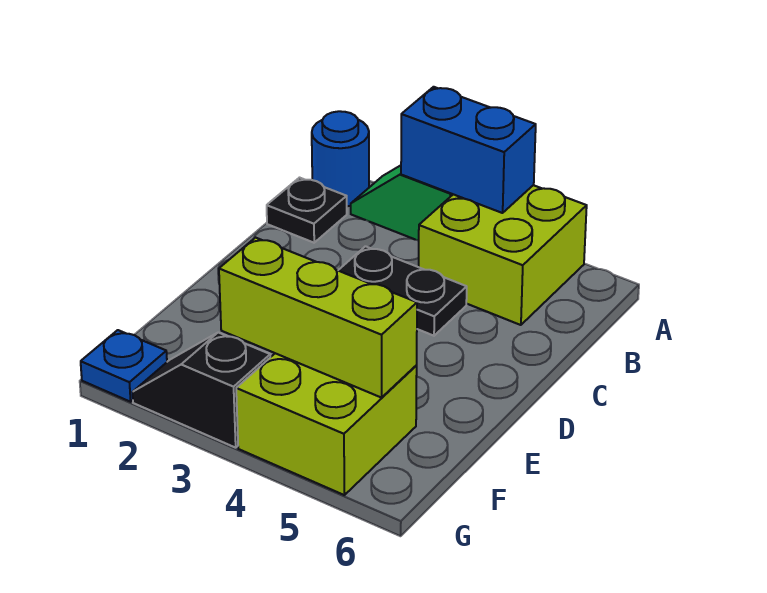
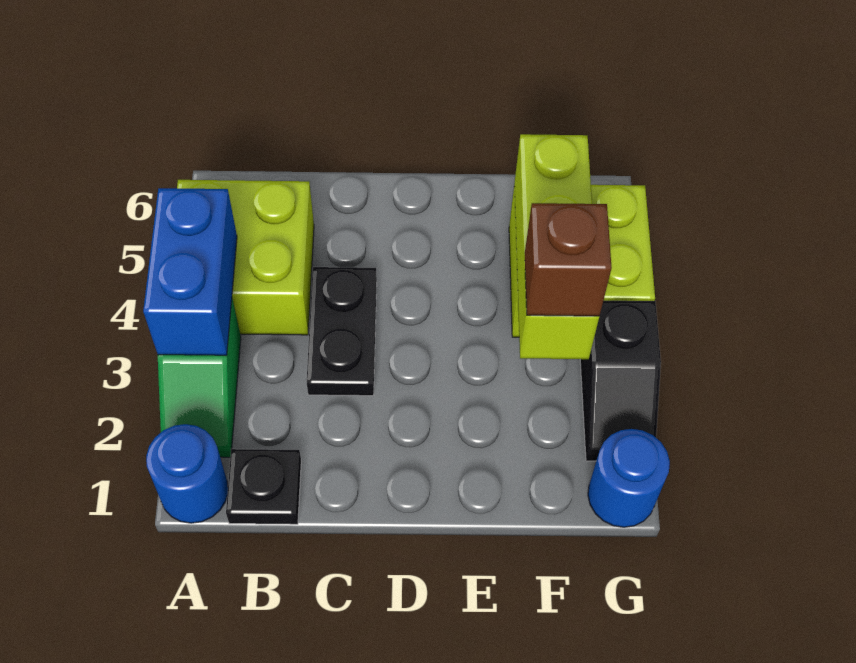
none -> brown brick F3 level 3
blue plate G1 level 1 -> blue round brick G1 level 1

